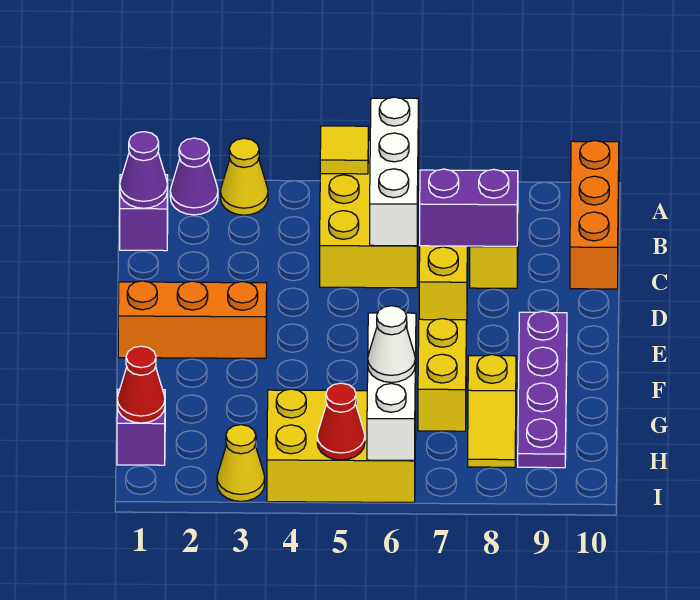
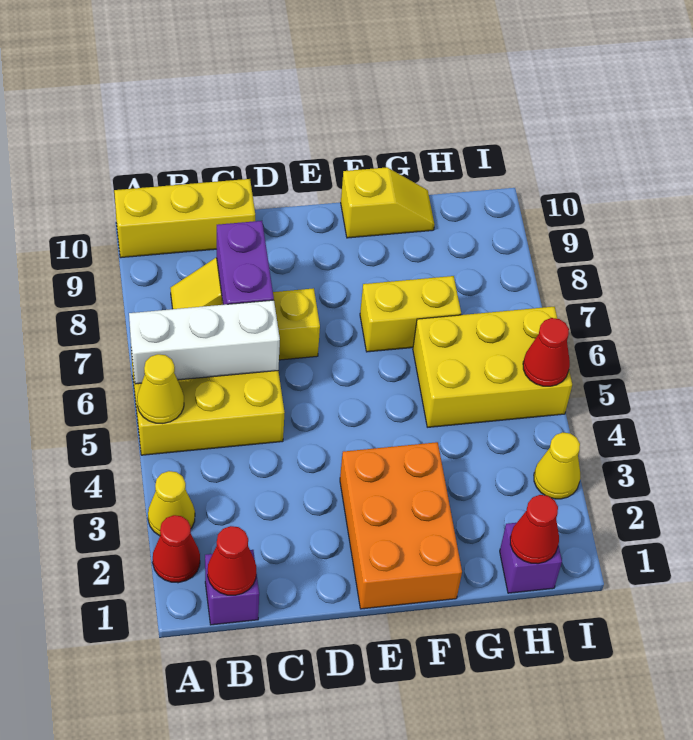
purple cone A2 level 1 -> red cone A2 level 1
yellow tile A5 level 2 -> yellow cone A5 level 2
orange brick A10:C10 level 1 -> yellow brick A10:C10 level 1
purple cone B1 level 2 -> red cone B1 level 2
orange brick E1:E3 level 1 -> orange brick E1:F3 level 1
purple plate E9:H9 level 1 -> none
white brick G6:I6 level 2 -> none
yellow slope G8:H8 level 1 top G -> yellow slope F10:G10 level 1 top F
yellow brick H4:I6 level 1 -> yellow brick G5:I6 level 1
white cone H6 level 3 -> none

